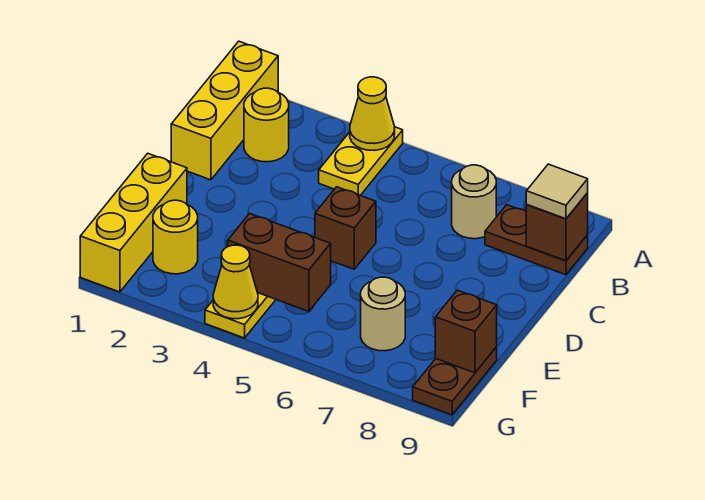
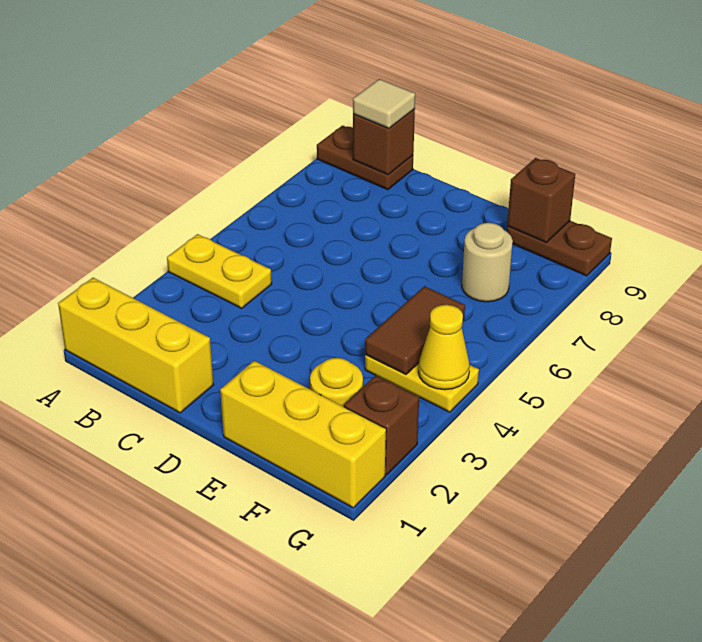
yellow cone A4 level 2 -> none
yellow round brick B2 level 1 -> none
tan round brick B7 level 1 -> none
brown plate B8:B9 level 1 -> brown plate A9:B9 level 1
brown brick D5 level 1 -> brown brick G2 level 1
brown brick F4:F5 level 2 -> brown tile F4:F5 level 2

